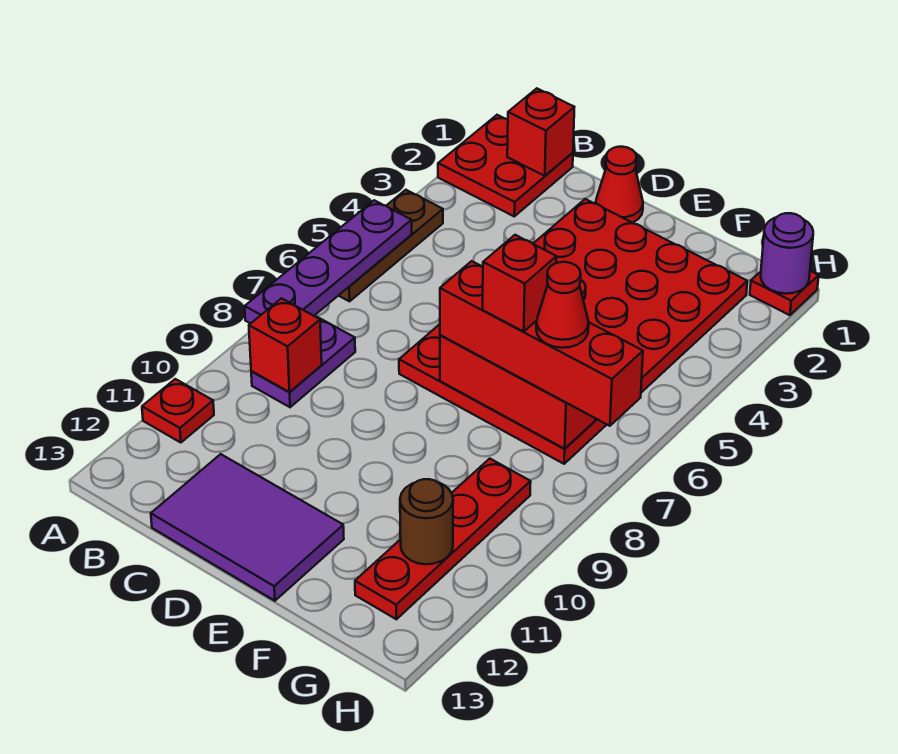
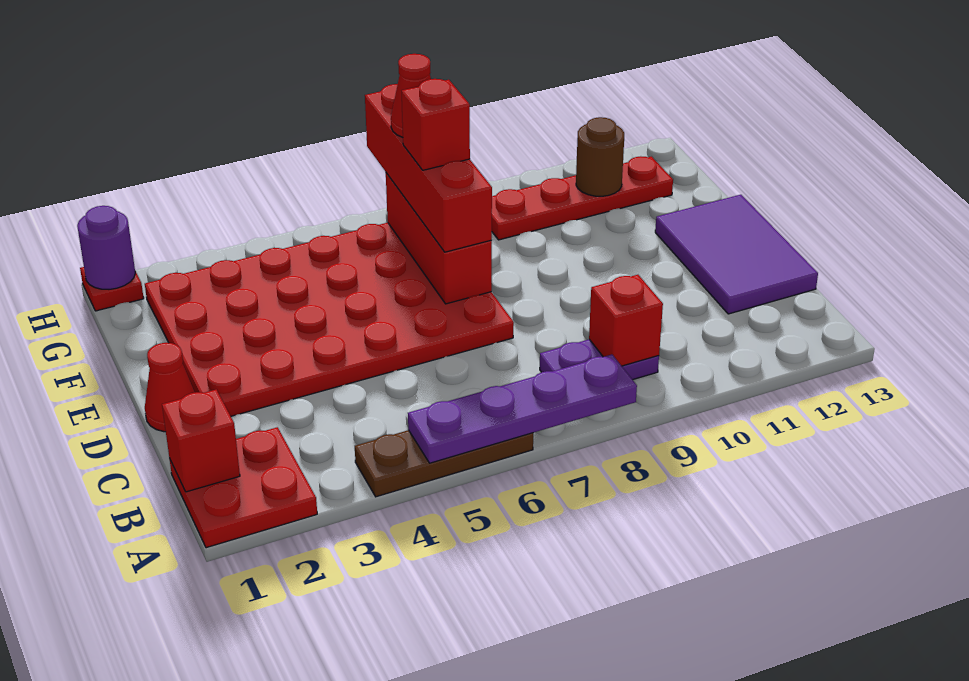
red plate A11 level 1 -> none

